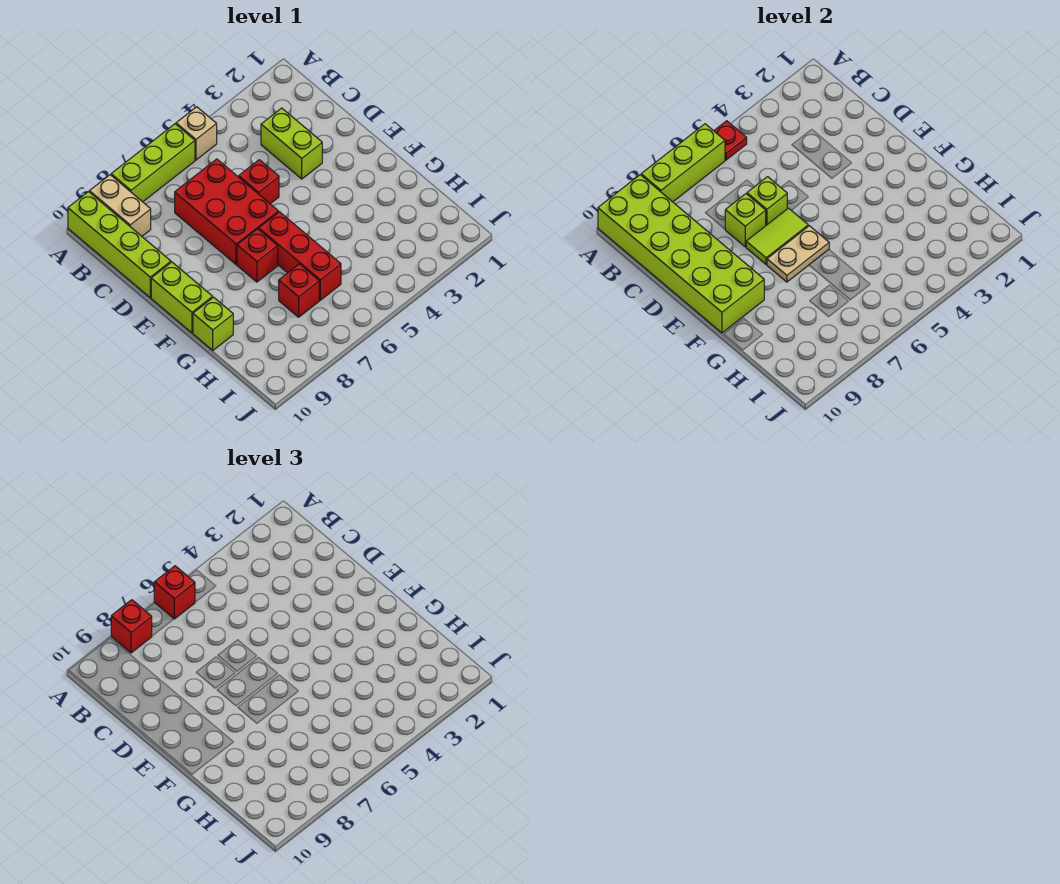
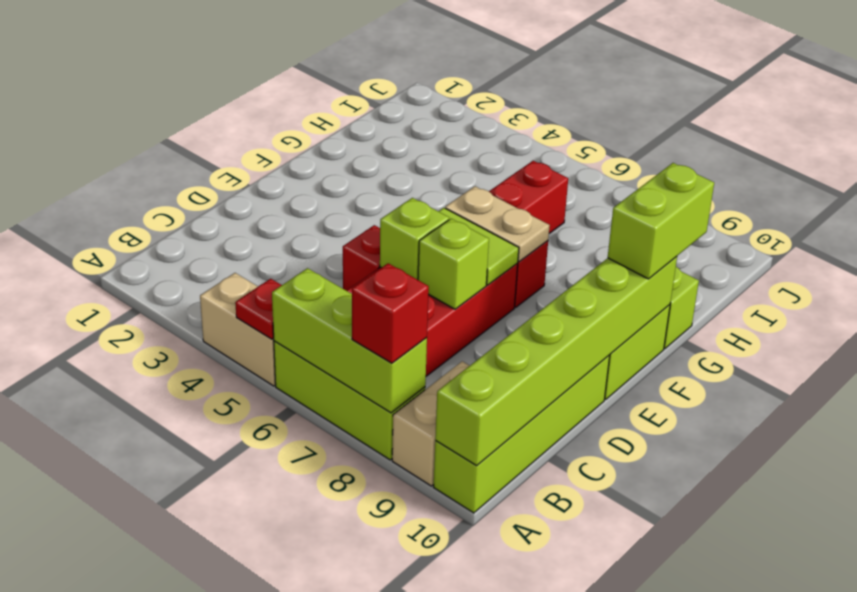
tan brick A5 level 1 -> tan brick A4:A5 level 1
red brick A6 level 3 -> none
lime brick A9:F10 level 2 -> lime brick A10:F10 level 2
lime brick C3:D3 level 1 -> lime brick F10:G10 level 3
red brick H7 level 1 -> none

